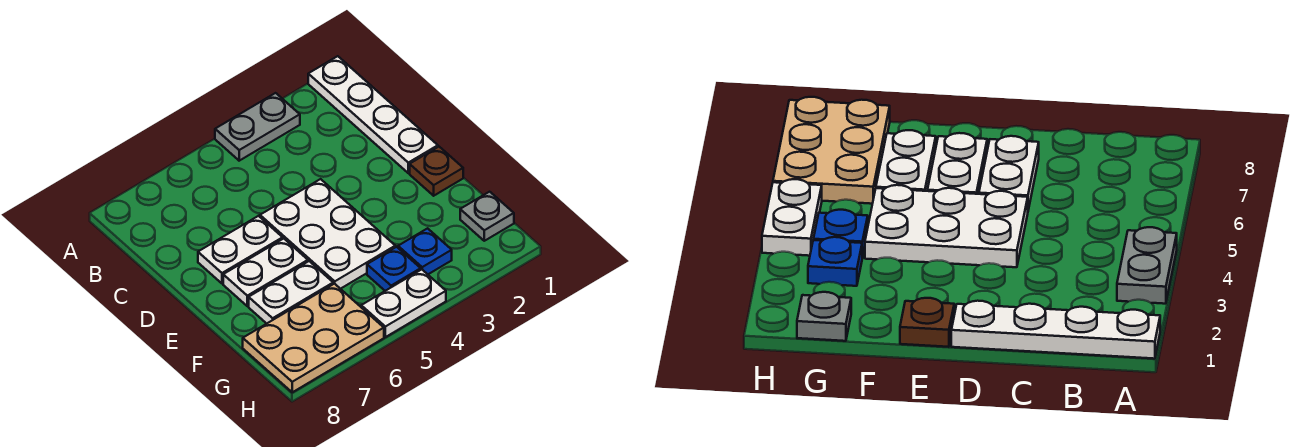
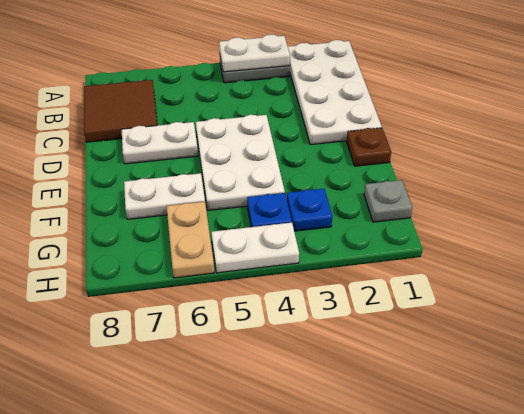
white plate A1:D1 level 1 -> white plate A1:D2 level 1
none -> brown tile B7:C8 level 1
white plate E6:E7 level 1 -> white plate A3:A4 level 2
tan plate G6:H8 level 1 -> tan plate G6:H6 level 1

